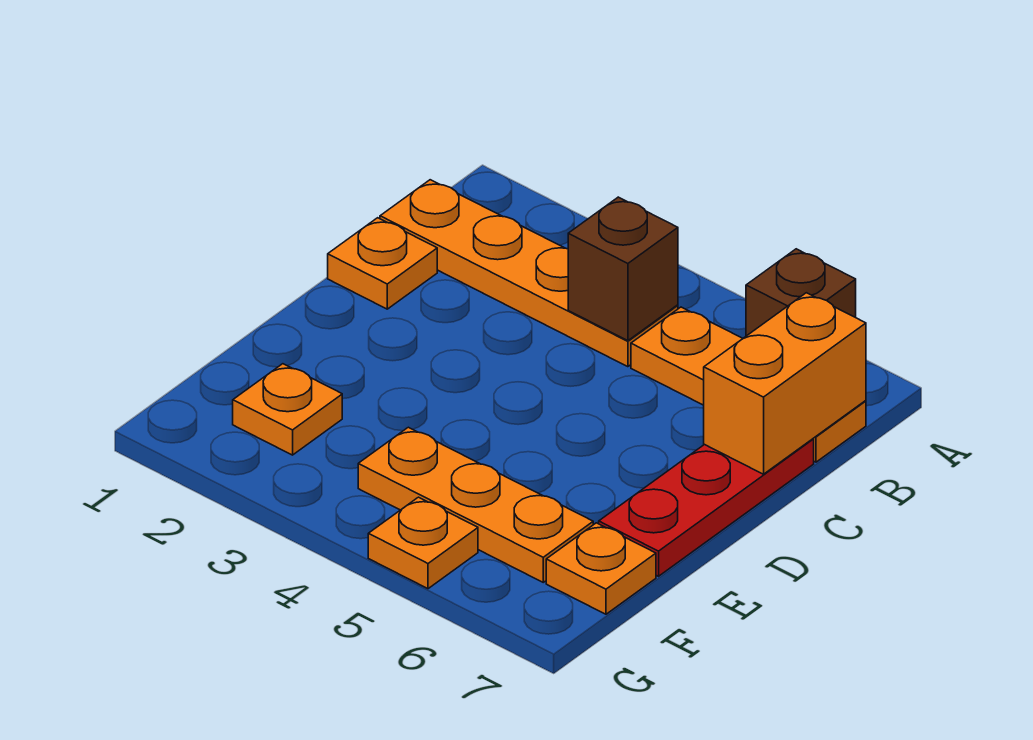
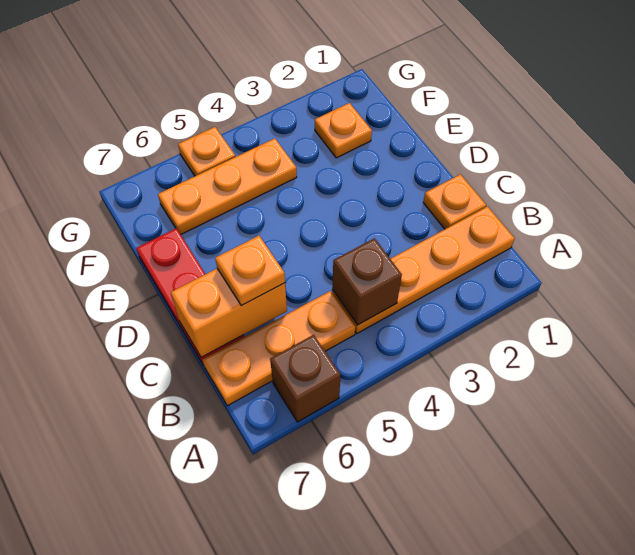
orange brick B7:C7 level 2 -> orange brick C6:C7 level 2
orange plate F7 level 1 -> orange plate C6 level 3

